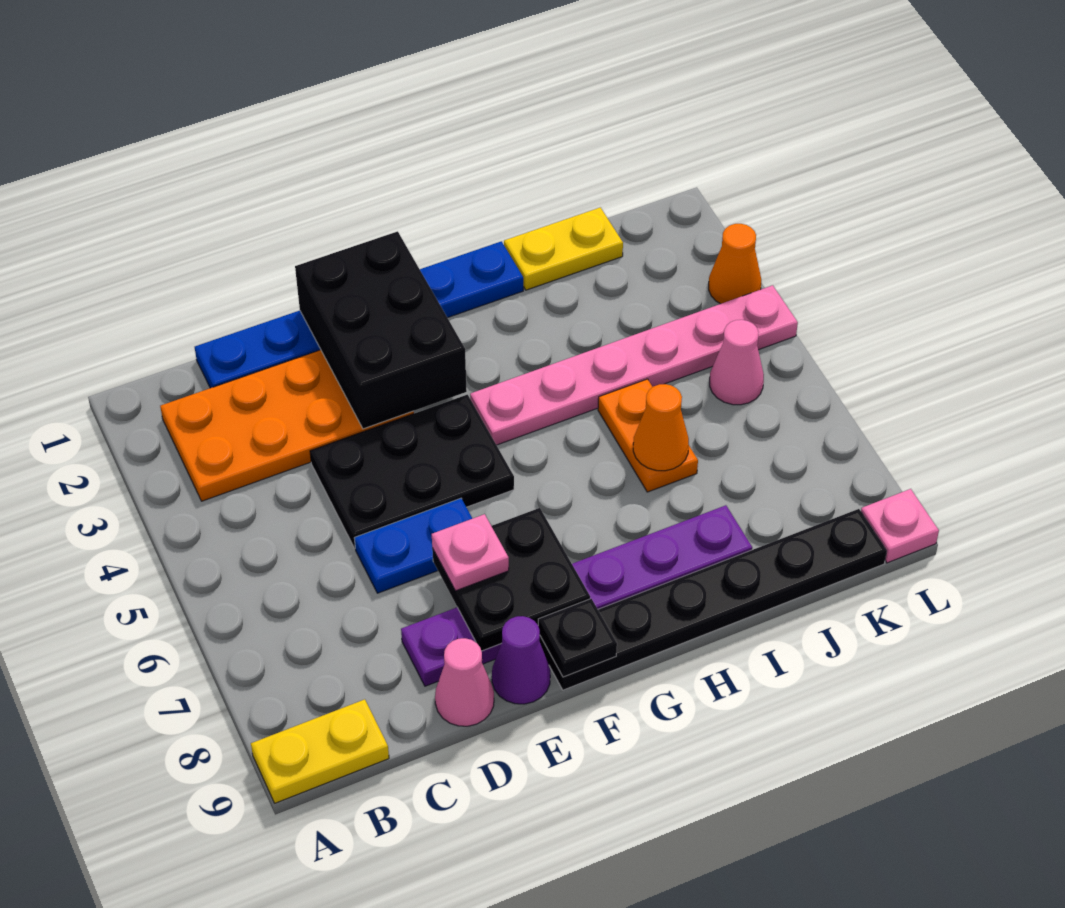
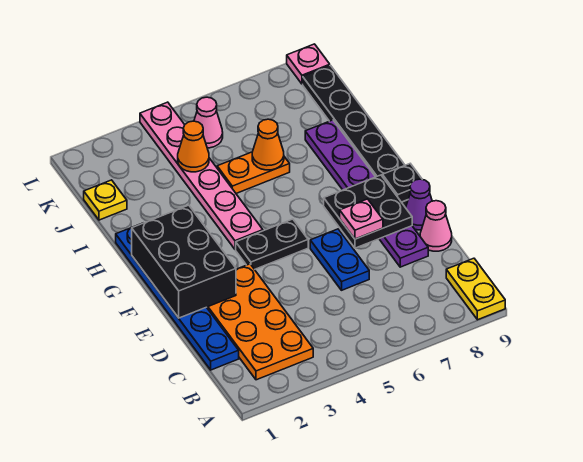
black plate D4:F5 level 1 -> black plate F4:F5 level 1
black brick E1:F3 level 2 -> black brick E1:G2 level 2
yellow plate I1:J1 level 1 -> yellow plate J1 level 1
orange cone L3 level 1 -> orange cone J4 level 2

